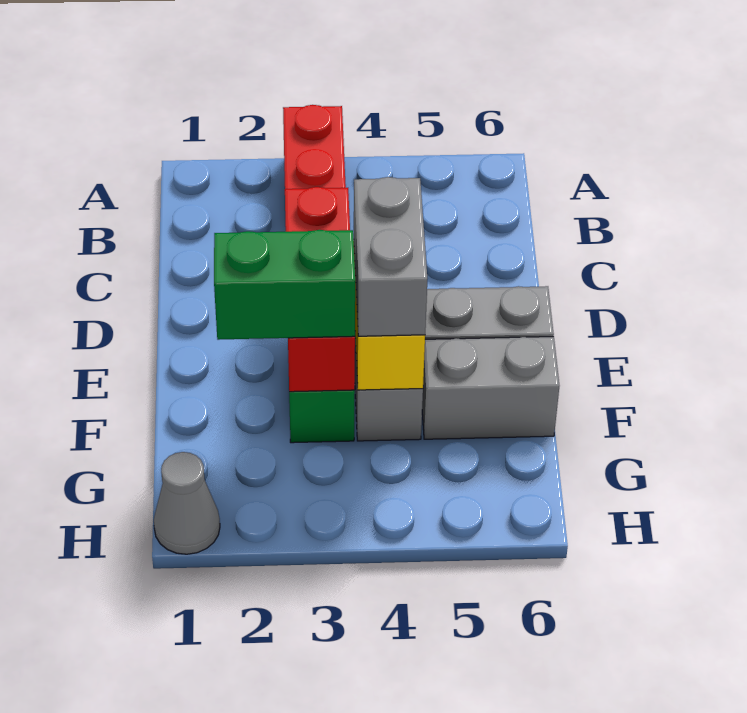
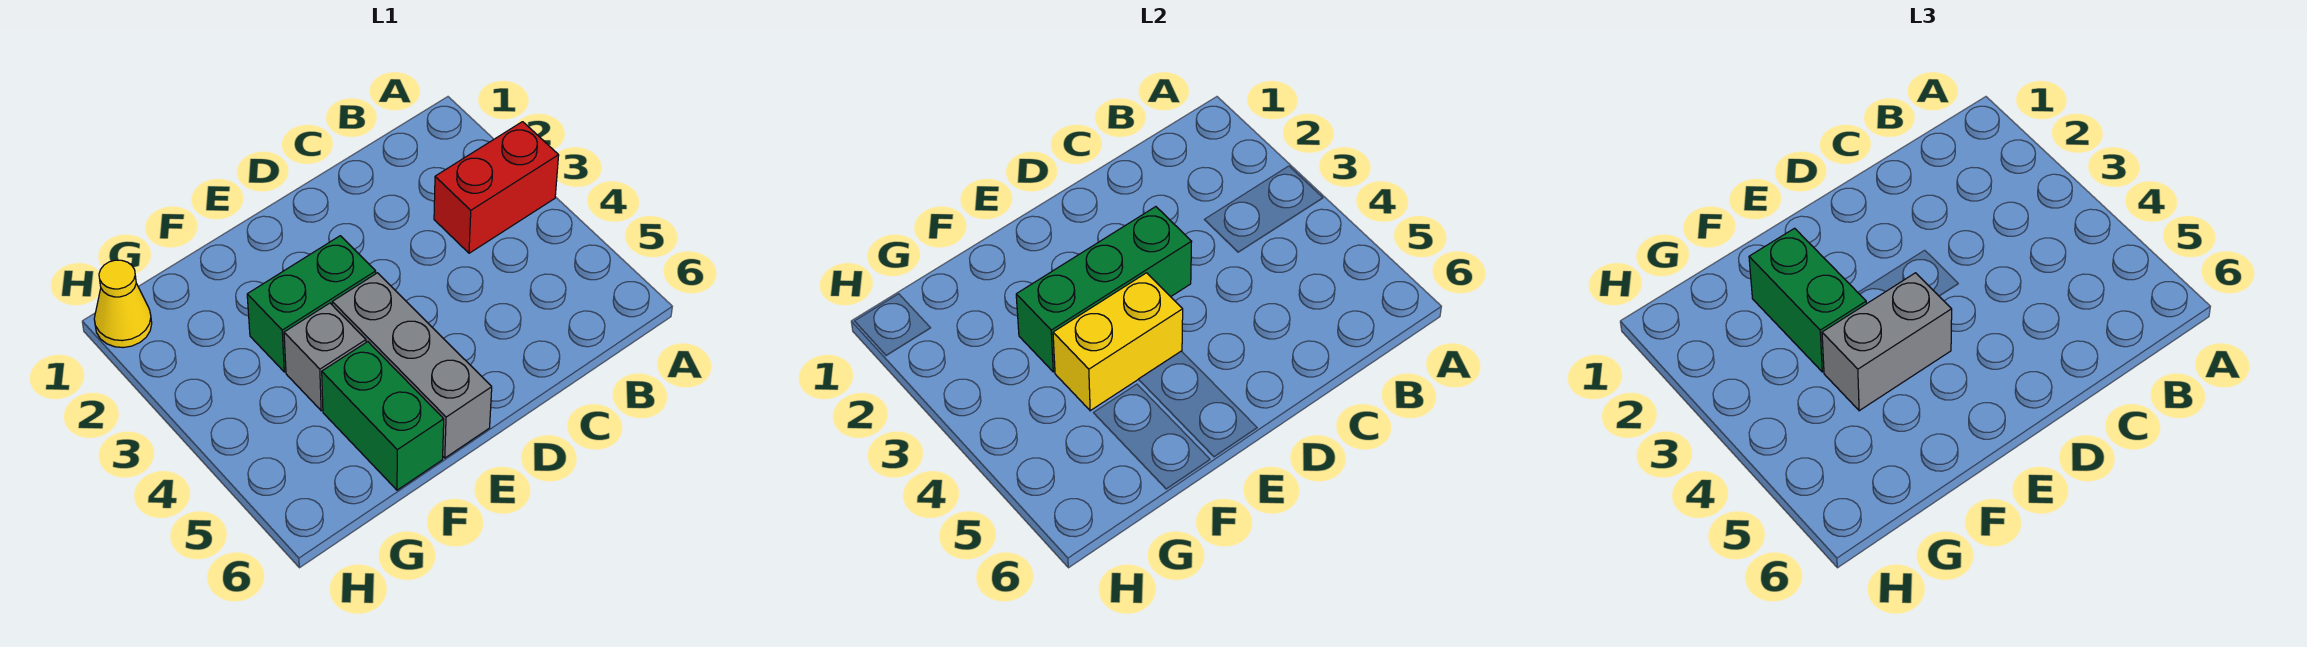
red brick D3:F3 level 2 -> green brick D3:F3 level 2
grey brick F5:F6 level 1 -> green brick F5:F6 level 1
grey cone H1 level 1 -> yellow cone H1 level 1

